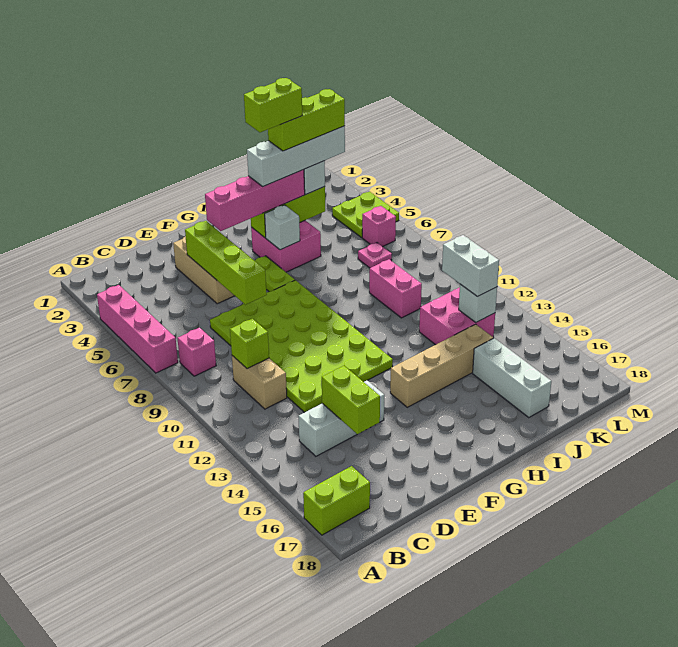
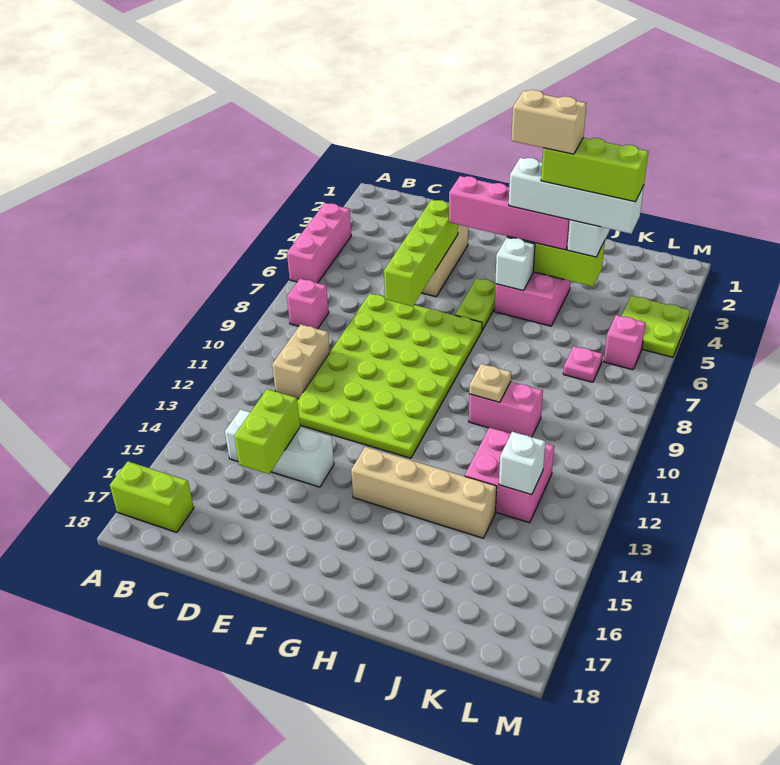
pink brick A4:A7 level 1 -> pink brick A4:A6 level 1
lime brick C10 level 2 -> none
lime brick H4:I4 level 6 -> tan brick H4:I4 level 6
none -> tan plate I10 level 2
pink brick J9:J10 level 1 -> pink brick I10:J10 level 1
white brick J15:J17 level 1 -> none
white brick K12:K13 level 3 -> none

